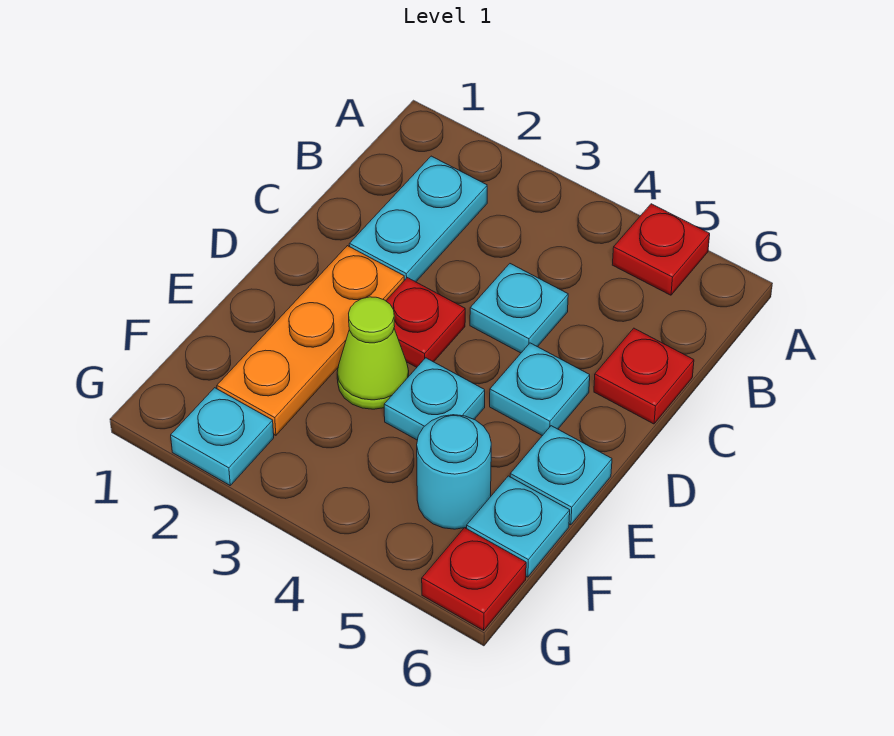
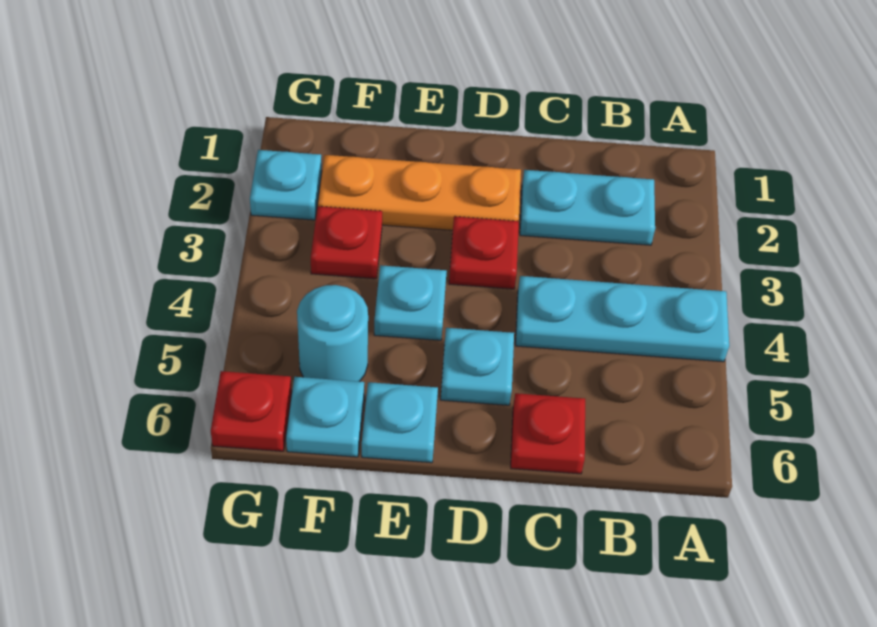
red plate A5 level 1 -> red plate F3 level 1
cyan plate C4 level 1 -> cyan plate A4:C4 level 1
lime cone E3 level 1 -> none

